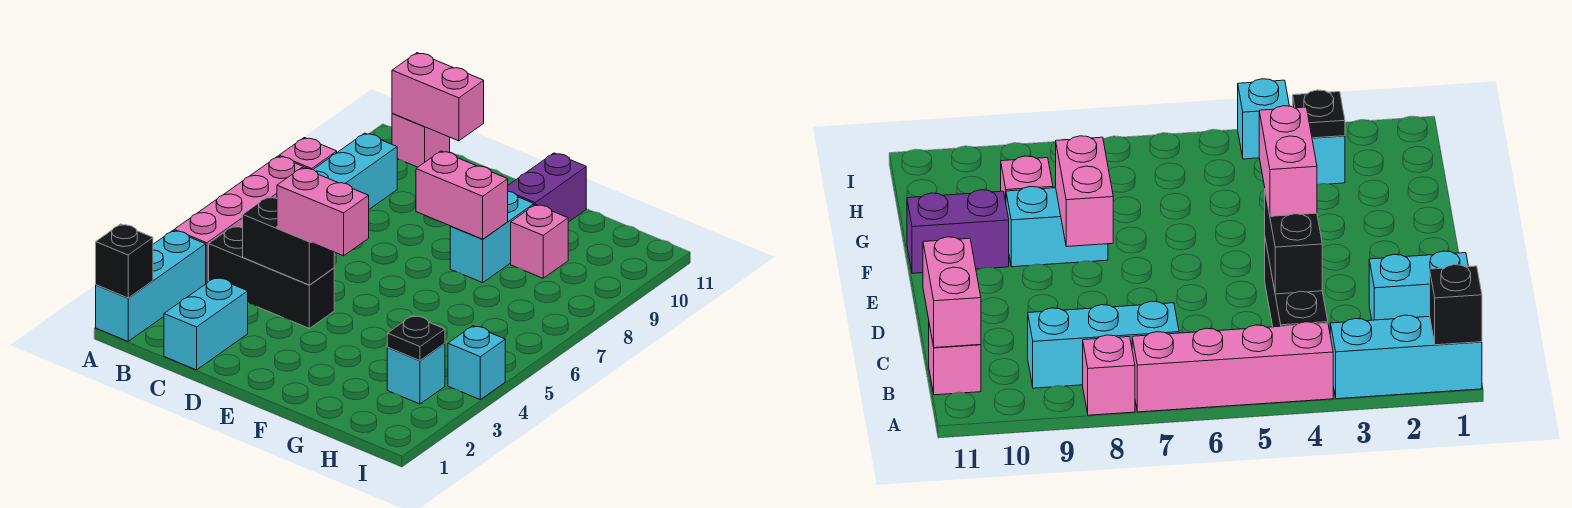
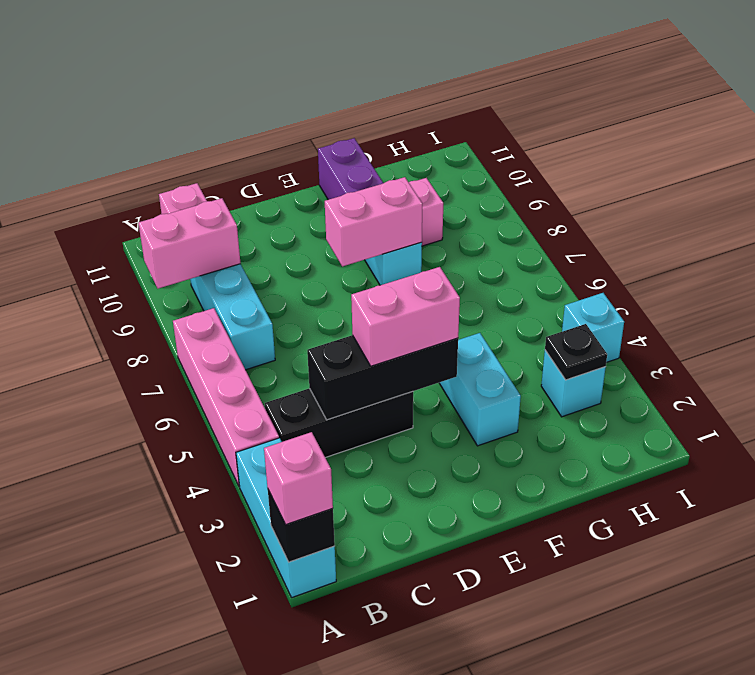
pink brick A8 level 1 -> pink brick A1 level 3
pink brick B11:C11 level 2 -> pink brick A9:B9 level 2
cyan brick C1:C2 level 1 -> cyan brick F3:F4 level 1
black brick C4:D4 level 2 -> black brick C4:E4 level 2

